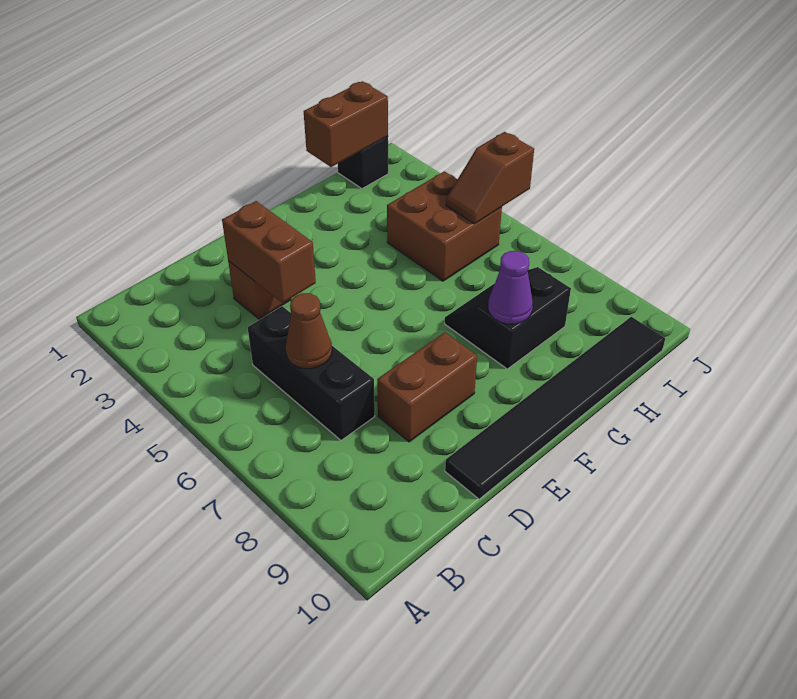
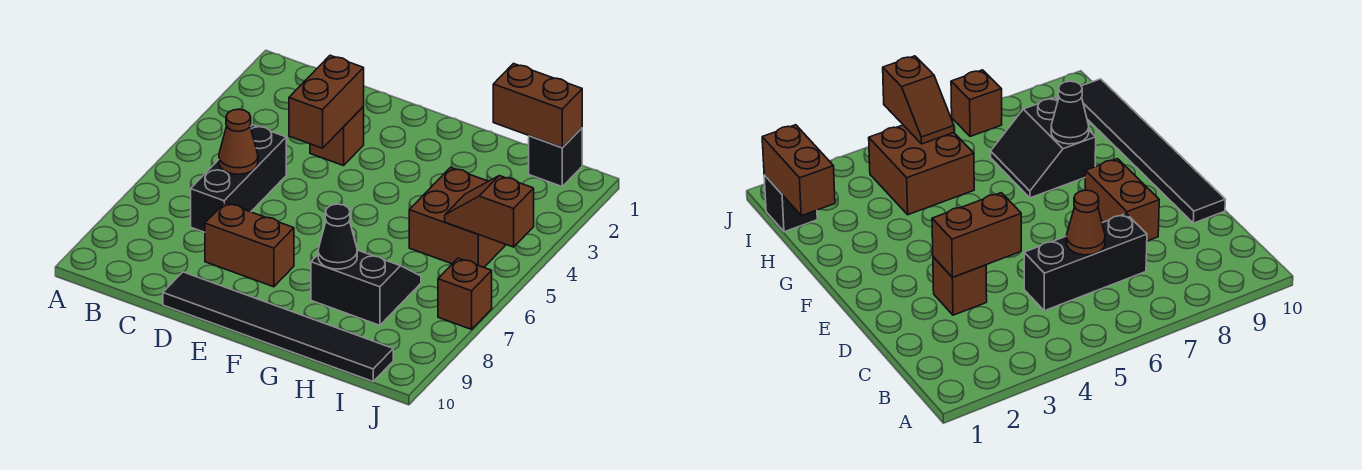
purple cone G8 level 2 -> black cone G8 level 2
none -> brown brick J7 level 1

